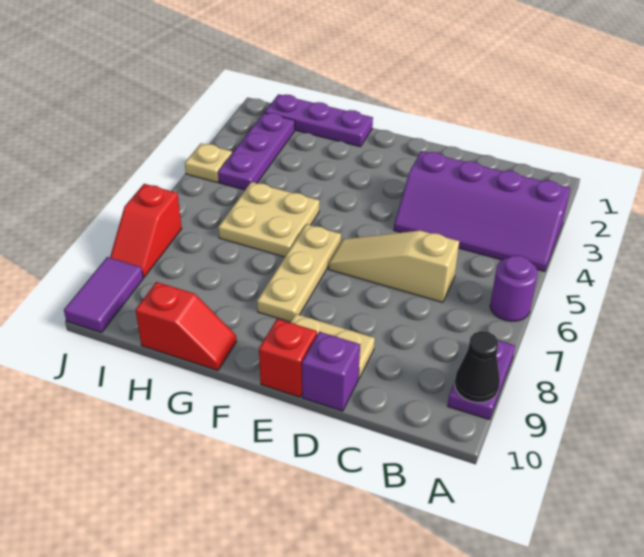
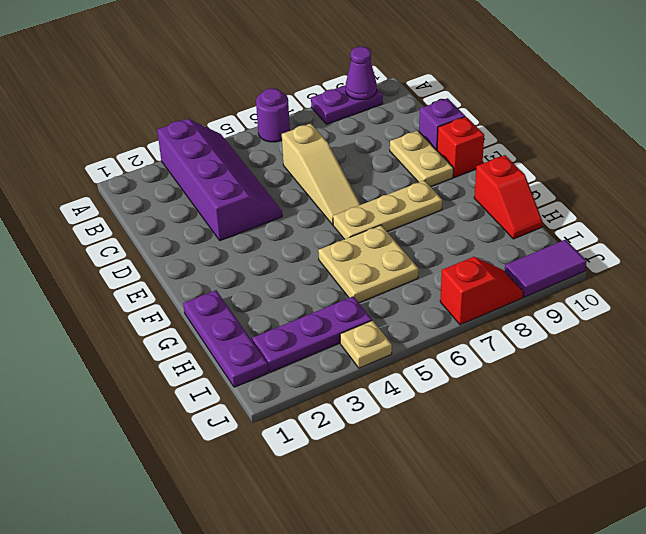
black cone A9 level 2 -> purple cone A9 level 2
red slope G10:H10 level 1 top H -> red slope G10:H10 level 1 top G

